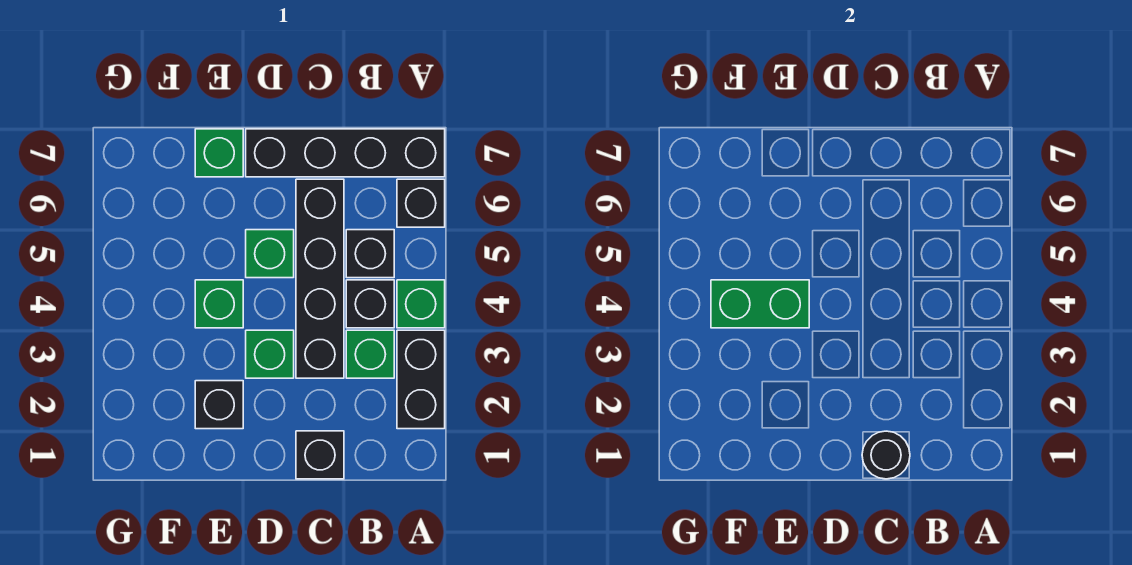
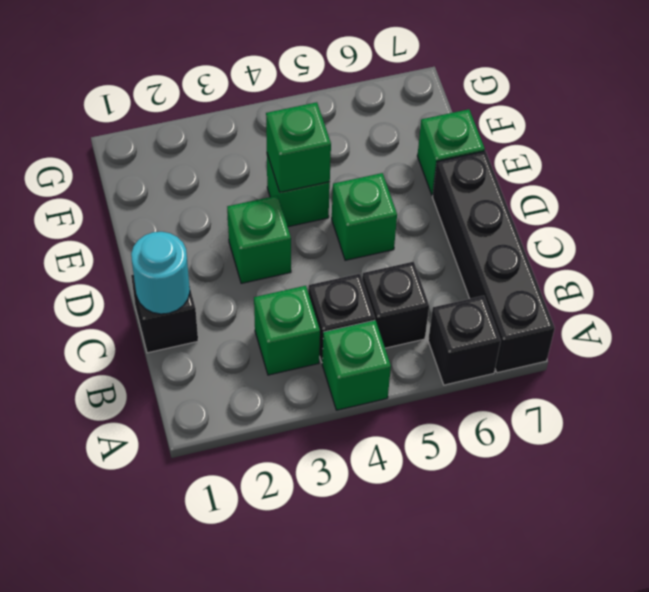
black brick A2:A3 level 1 -> none
black round brick C1 level 2 -> cyan round brick C1 level 2
black brick C3:C6 level 1 -> none
black brick E2 level 1 -> none
green brick E4:F4 level 2 -> green brick E4 level 2

